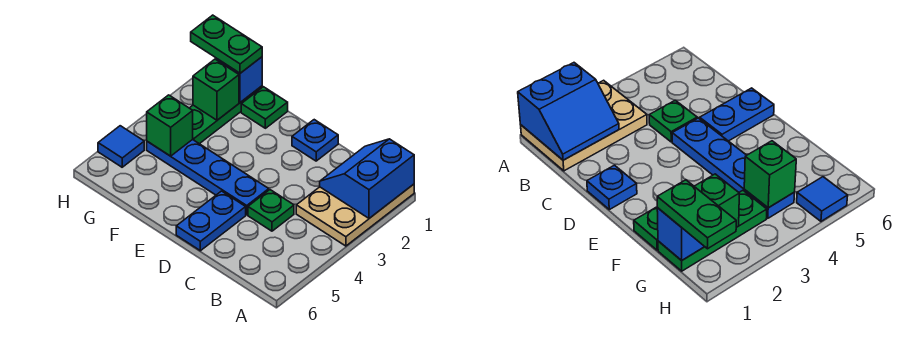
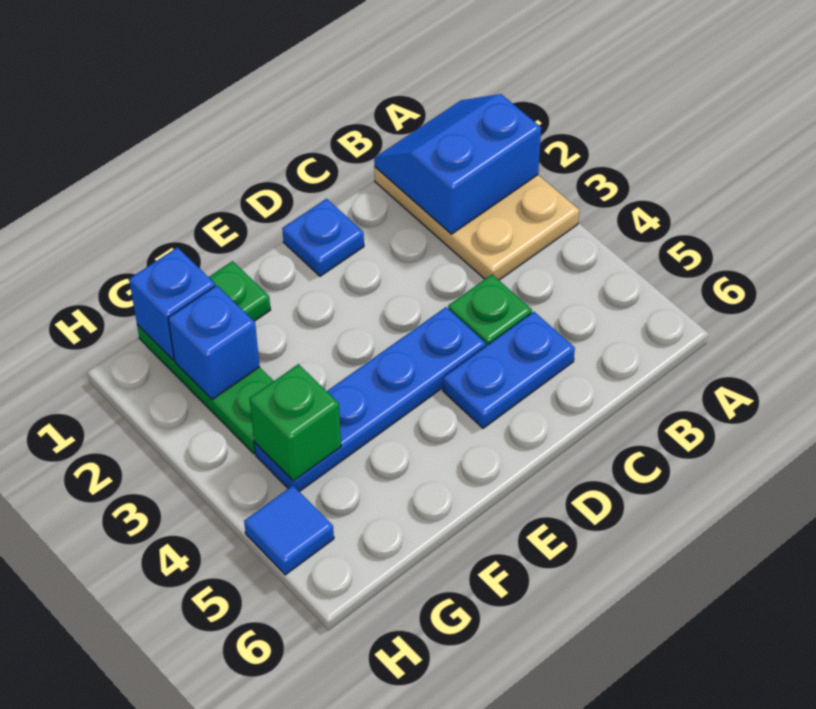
blue slope A1:B2 level 2 top A -> blue slope A1:B2 level 2 top 2
blue plate D5:D6 level 1 -> blue plate C5:D5 level 1
green plate G1:H1 level 3 -> none
green brick G2 level 2 -> blue brick G2 level 2

